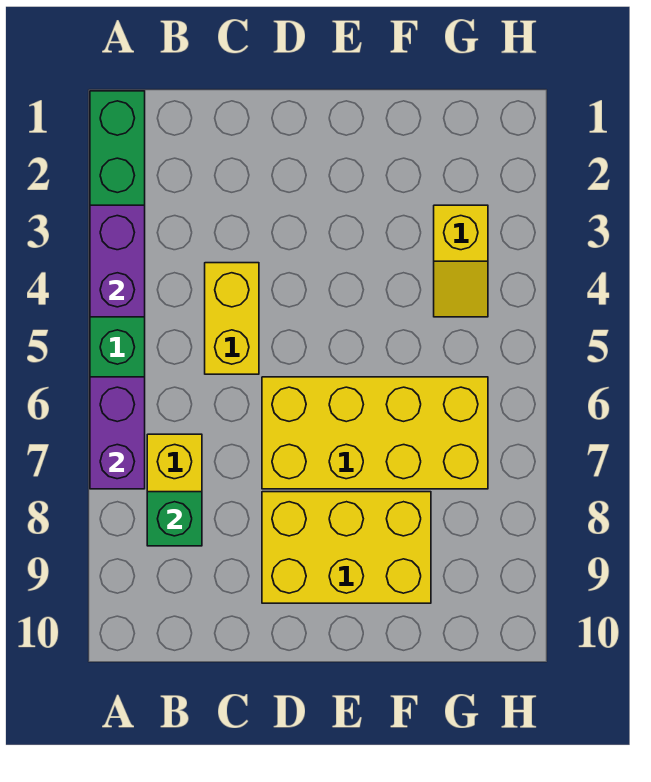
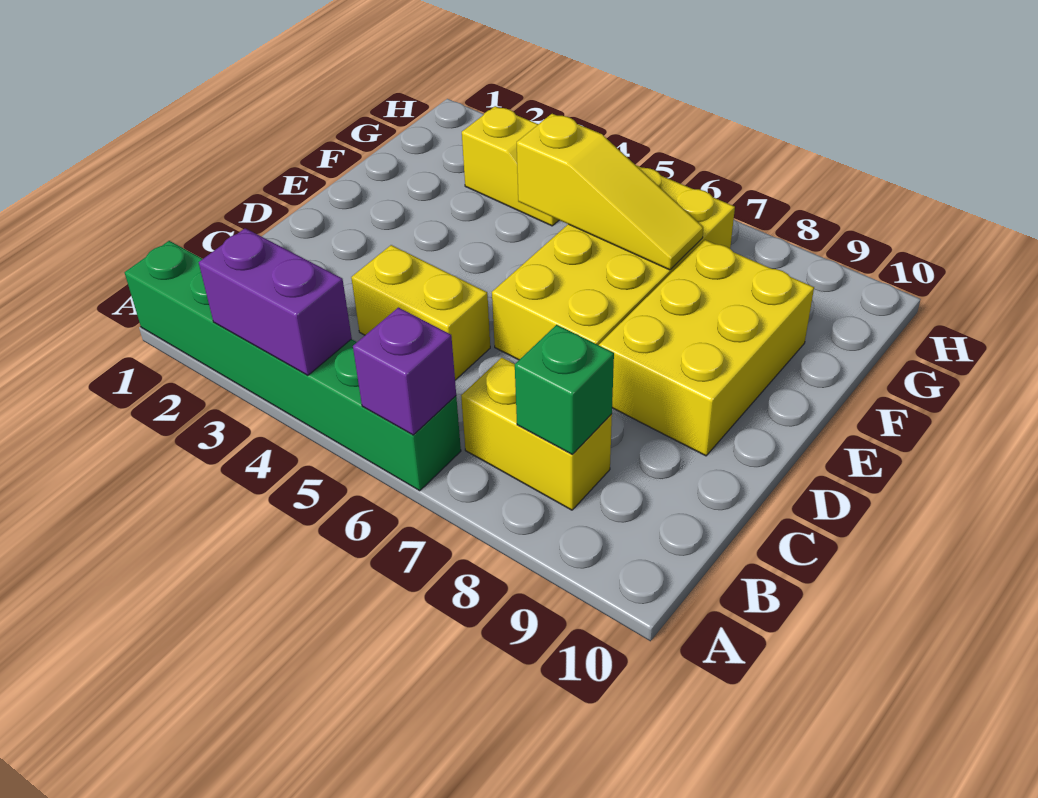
purple brick A6:A7 level 2 -> purple brick A6 level 2
none -> yellow slope F5:F7 level 2 top 5

